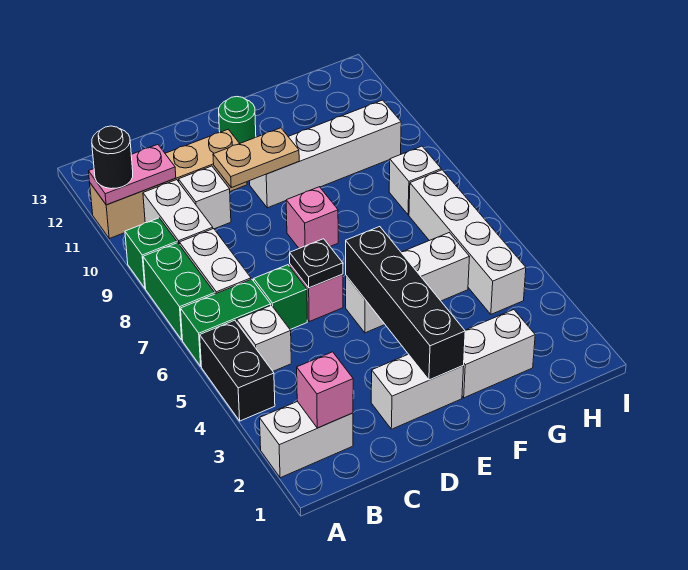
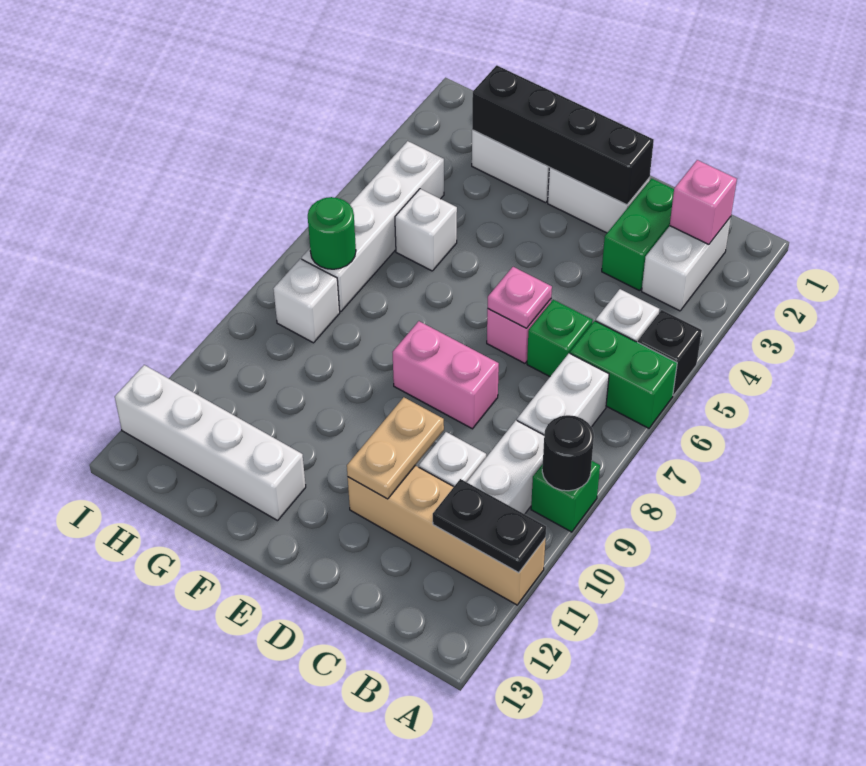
white brick A2:B2 level 1 -> white brick B2:B3 level 1
black brick A4:A5 level 1 -> black brick A5 level 1
green brick A7:A8 level 1 -> green brick C2:C3 level 1
pink plate A11:B11 level 2 -> black plate A11:B11 level 2
black round brick A11 level 3 -> black round brick A9 level 2
black plate D6 level 2 -> pink plate D6 level 2
tan plate D10:E10 level 2 -> tan plate D10:D11 level 2
black brick E2:E5 level 2 -> black brick D2:G2 level 2
white brick E5:G5 level 1 -> white brick G5 level 1
pink brick E8 level 1 -> pink brick D8:E8 level 1
white brick E10:H10 level 1 -> white brick F12:I12 level 1
green round brick E12 level 1 -> green round brick H7 level 2

